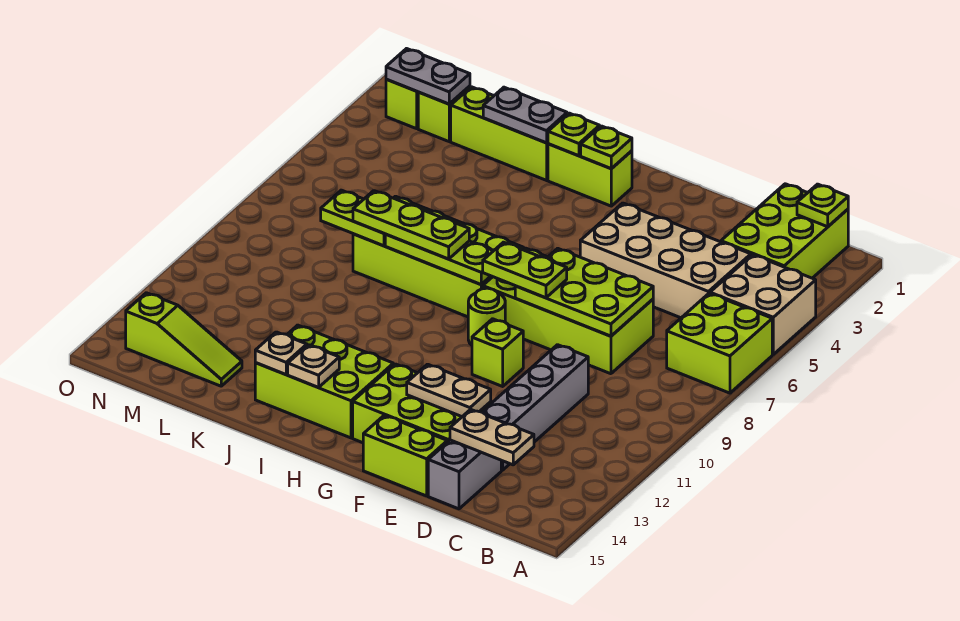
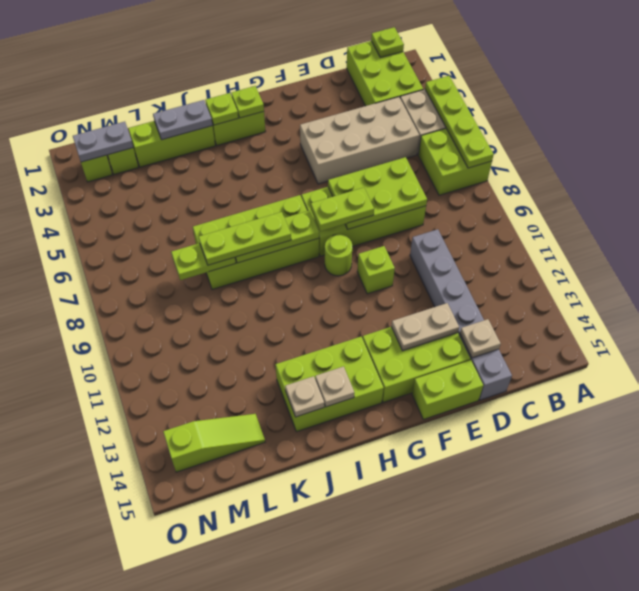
none -> lime plate A4:A7 level 2
tan plate C14:D14 level 2 -> tan plate D14 level 2

